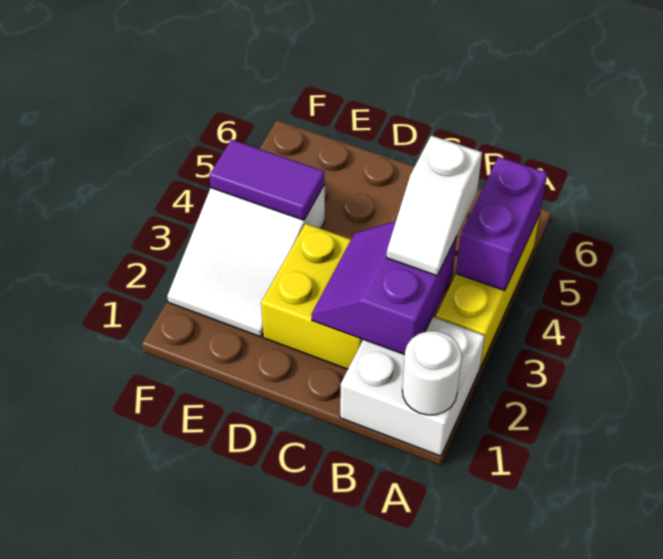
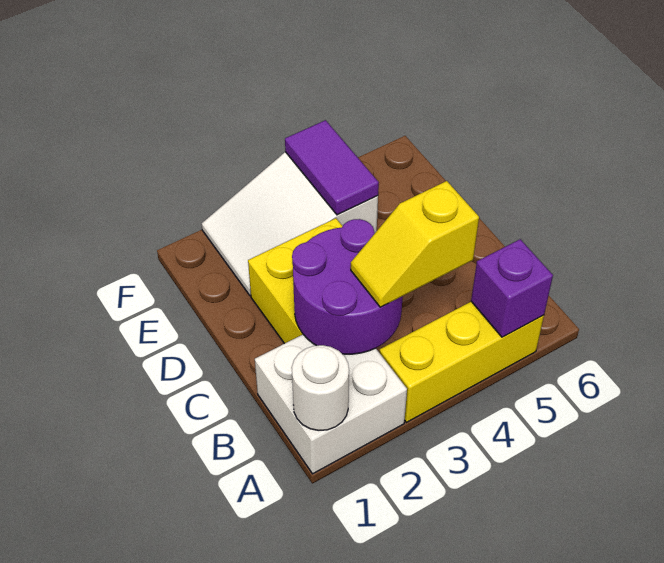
purple brick A4:A5 level 2 -> purple brick A5 level 2
purple slope B2:C3 level 2 top B -> purple round brick B2:C3 level 2
white slope B3:B4 level 3 top 4 -> yellow slope B3:B4 level 3 top 4

